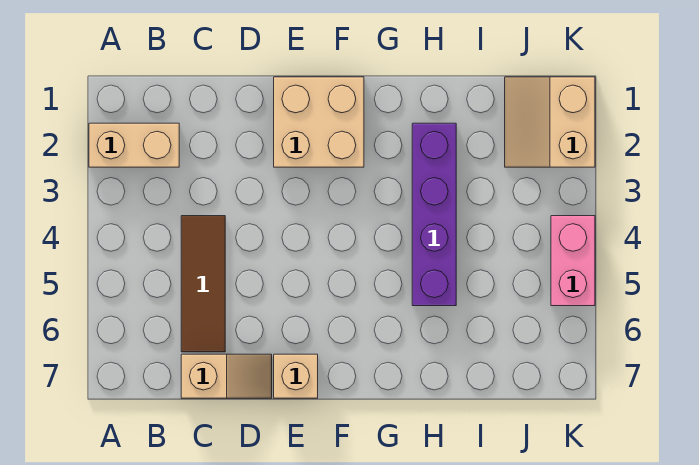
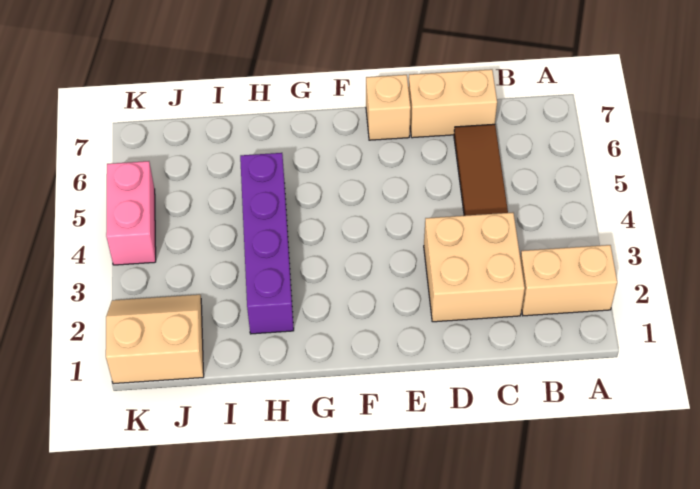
tan slope C7:D7 level 1 top C -> tan brick C7:D7 level 1
tan brick E1:F2 level 1 -> tan brick C2:D3 level 1
tan slope J1:K2 level 1 top K -> tan slope J1:K2 level 1 top 1

